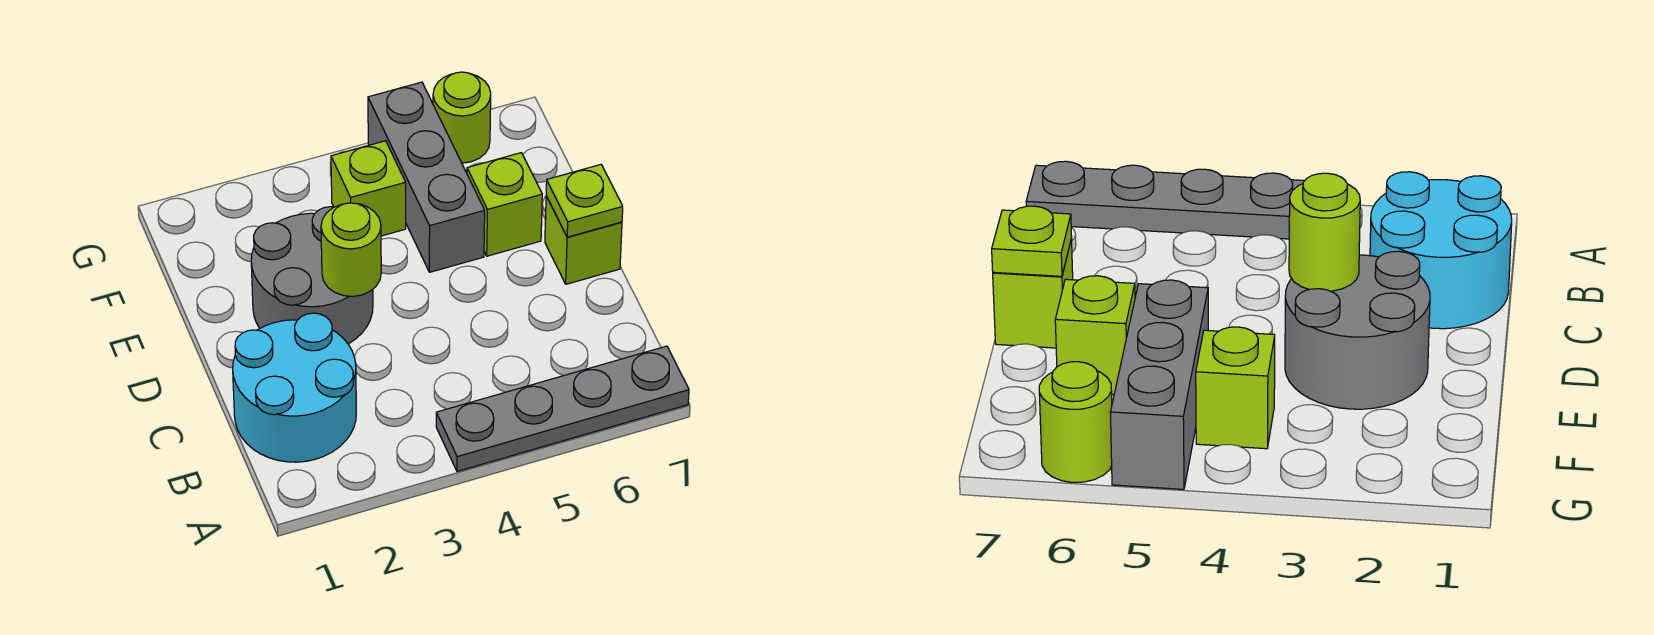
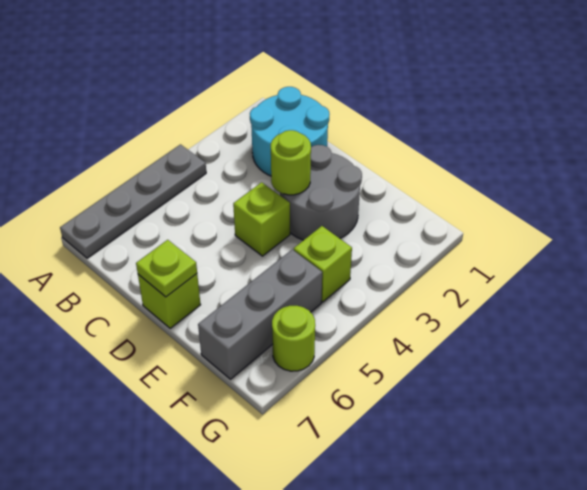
grey brick E5:G5 level 1 -> grey brick F5:F7 level 1
lime brick E6 level 1 -> lime brick D4 level 1

